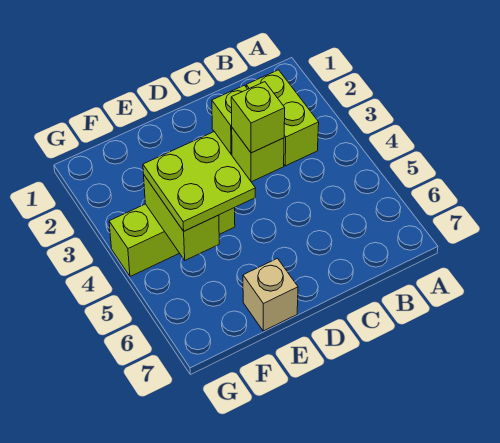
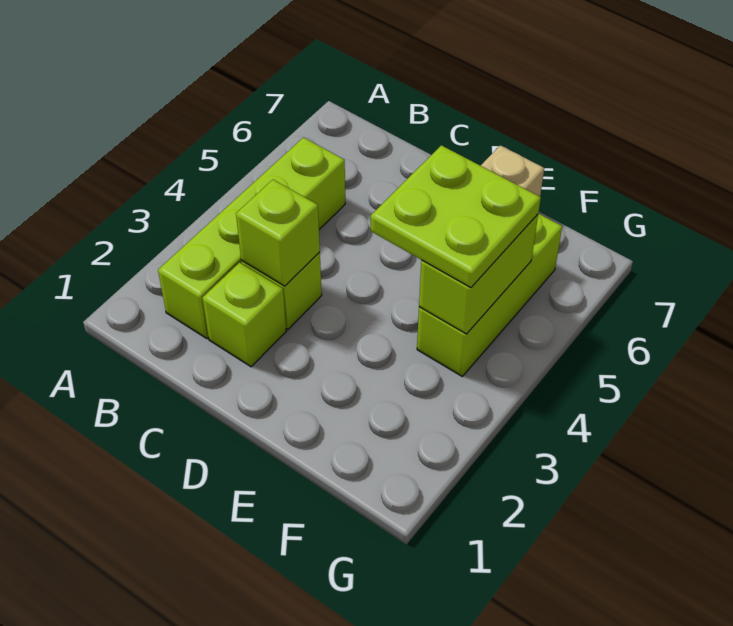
lime brick B2:B3 level 1 -> lime brick B2:B5 level 1
lime brick E4:G4 level 1 -> lime brick F4:F6 level 1

